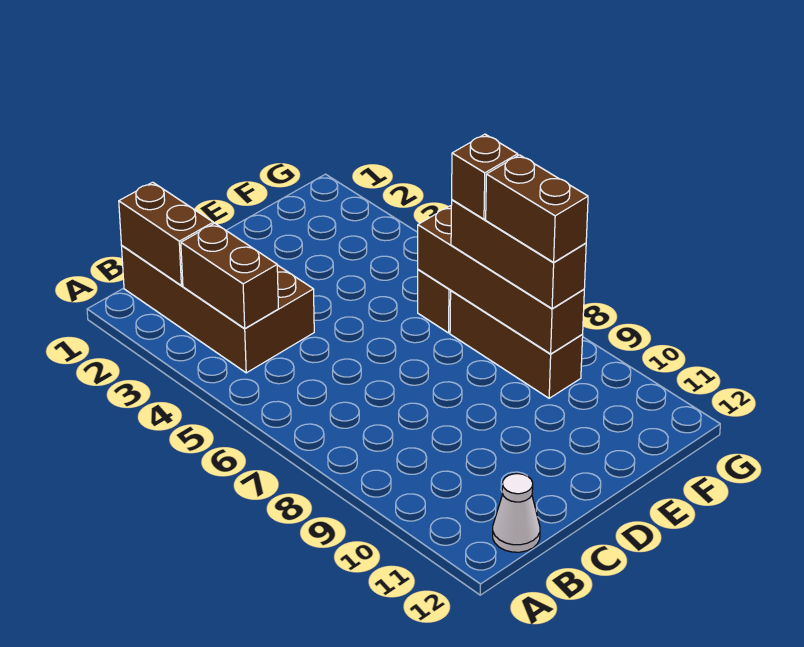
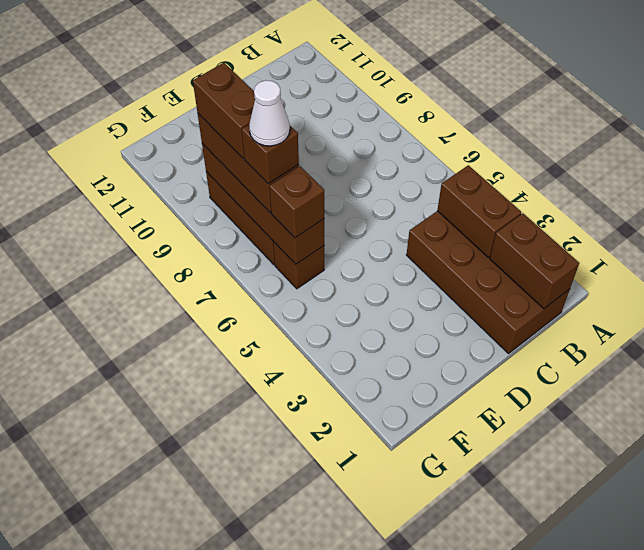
white cone B12 level 1 -> white cone F7 level 5
none -> brown brick F6 level 3

